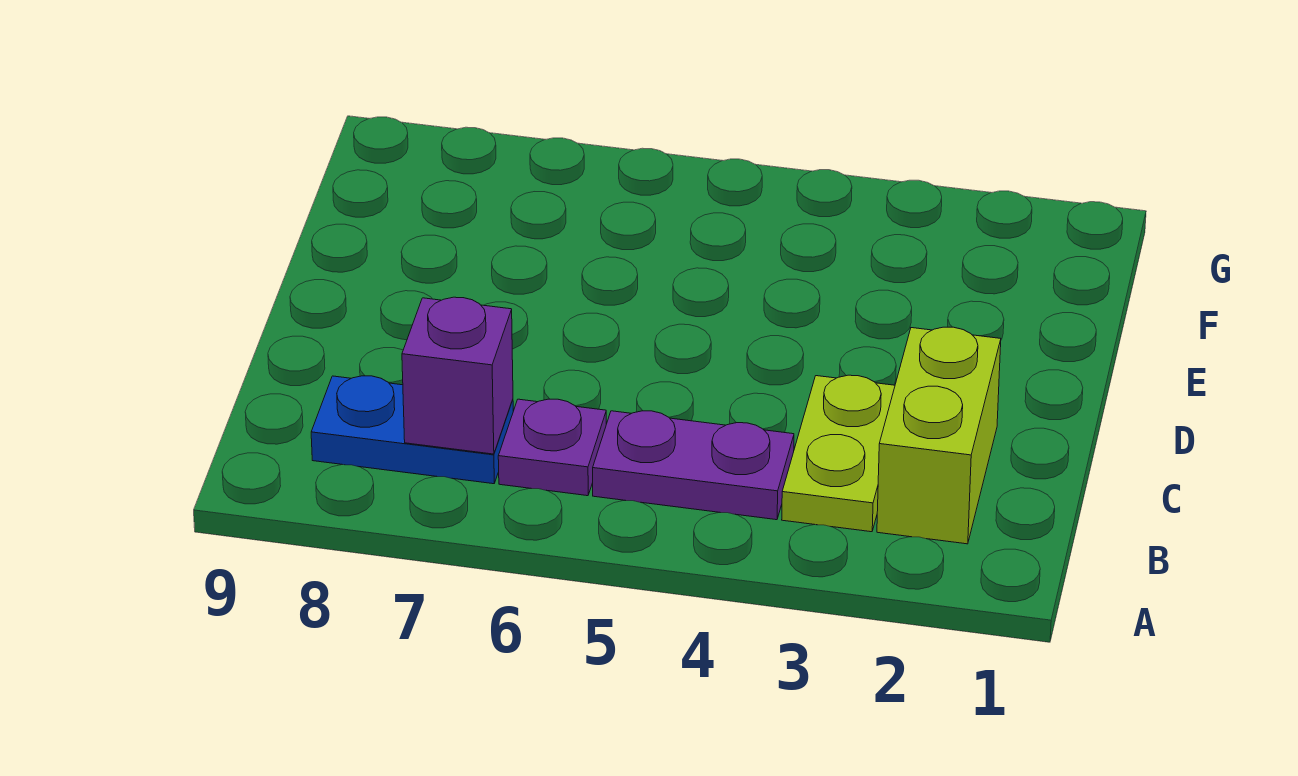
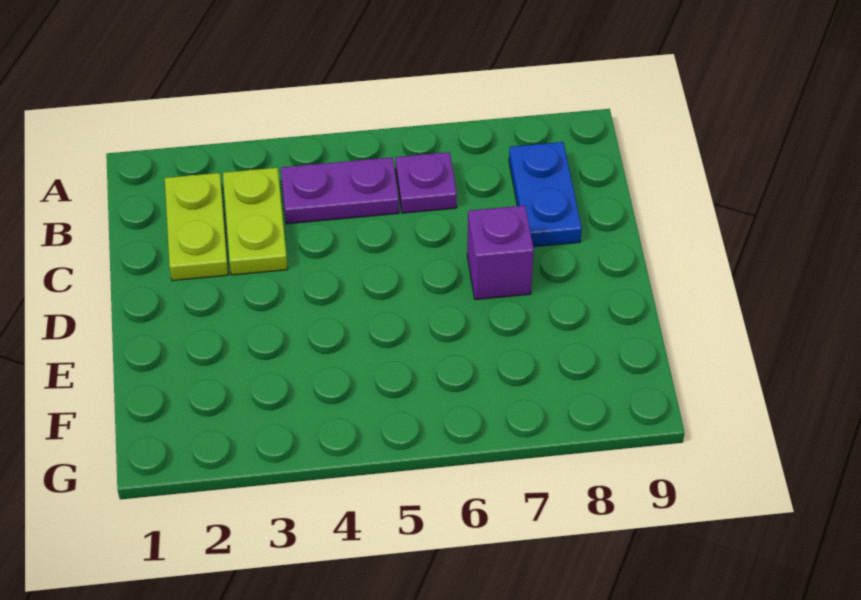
lime brick B2:C2 level 1 -> lime plate B2:C2 level 1
blue plate B7:B8 level 1 -> blue plate B8:C8 level 1
purple brick B7 level 2 -> purple brick D7 level 1

